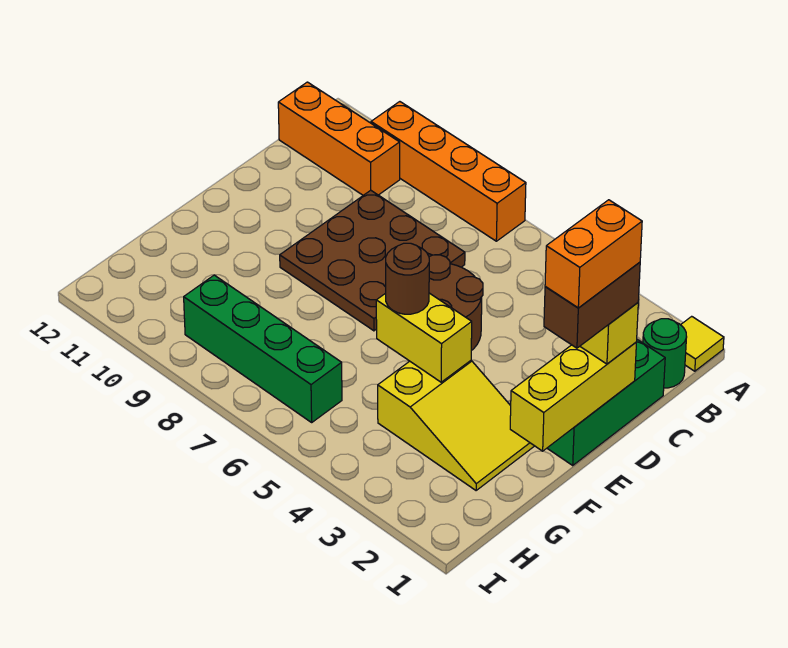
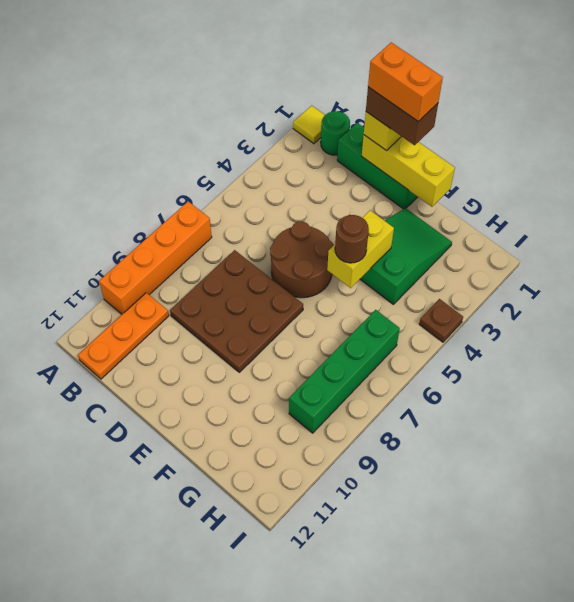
orange brick B10:B12 level 1 -> orange plate B10:B12 level 1
yellow slope F2:G4 level 1 top 4 -> green slope F2:G4 level 1 top 4
none -> brown plate I4 level 1

